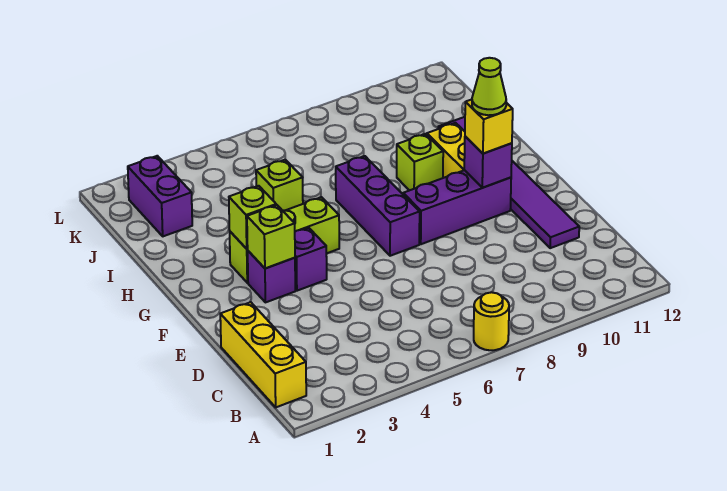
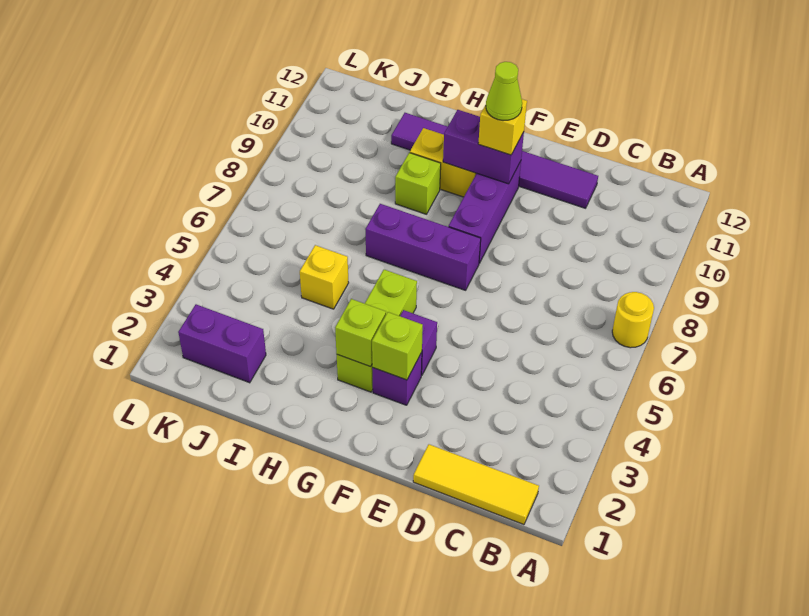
yellow brick B1:D1 level 1 -> yellow tile B1:D1 level 1
purple brick F10 level 2 -> purple brick F10:G10 level 2
lime brick I5 level 1 -> yellow brick I5 level 1

